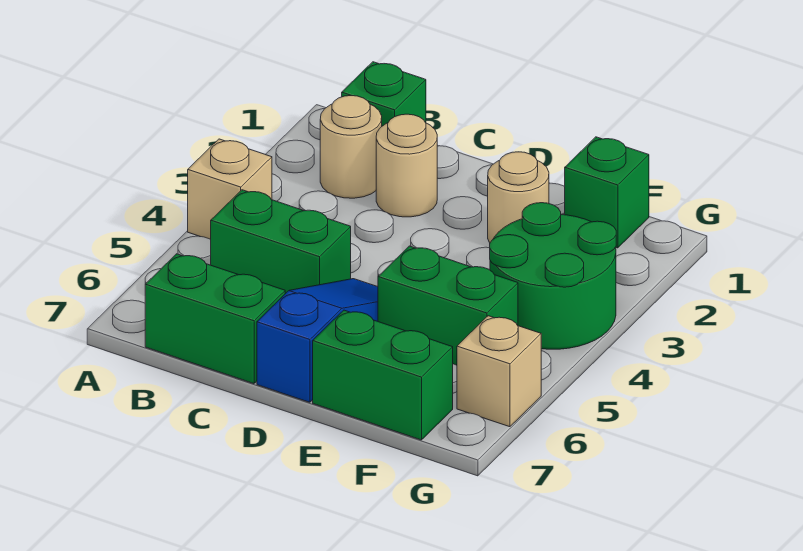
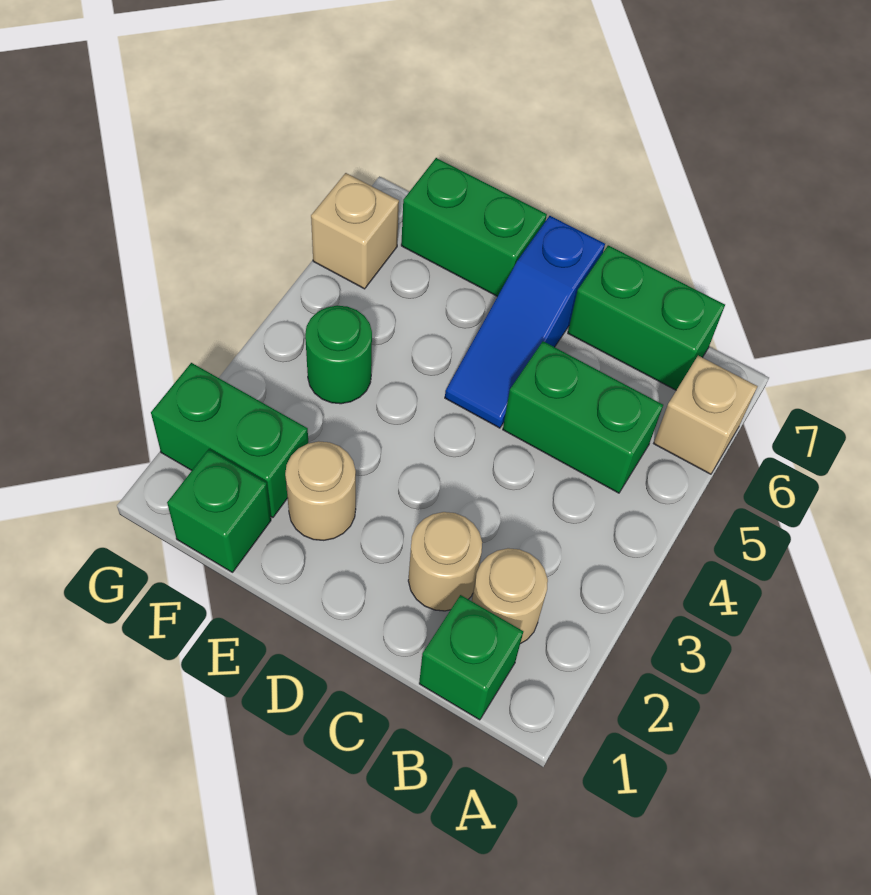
tan brick A4 level 1 -> tan brick A6 level 1
green brick E5:F5 level 1 -> green brick F2:G2 level 1
green round brick F3:G4 level 1 -> green round brick F4 level 1

